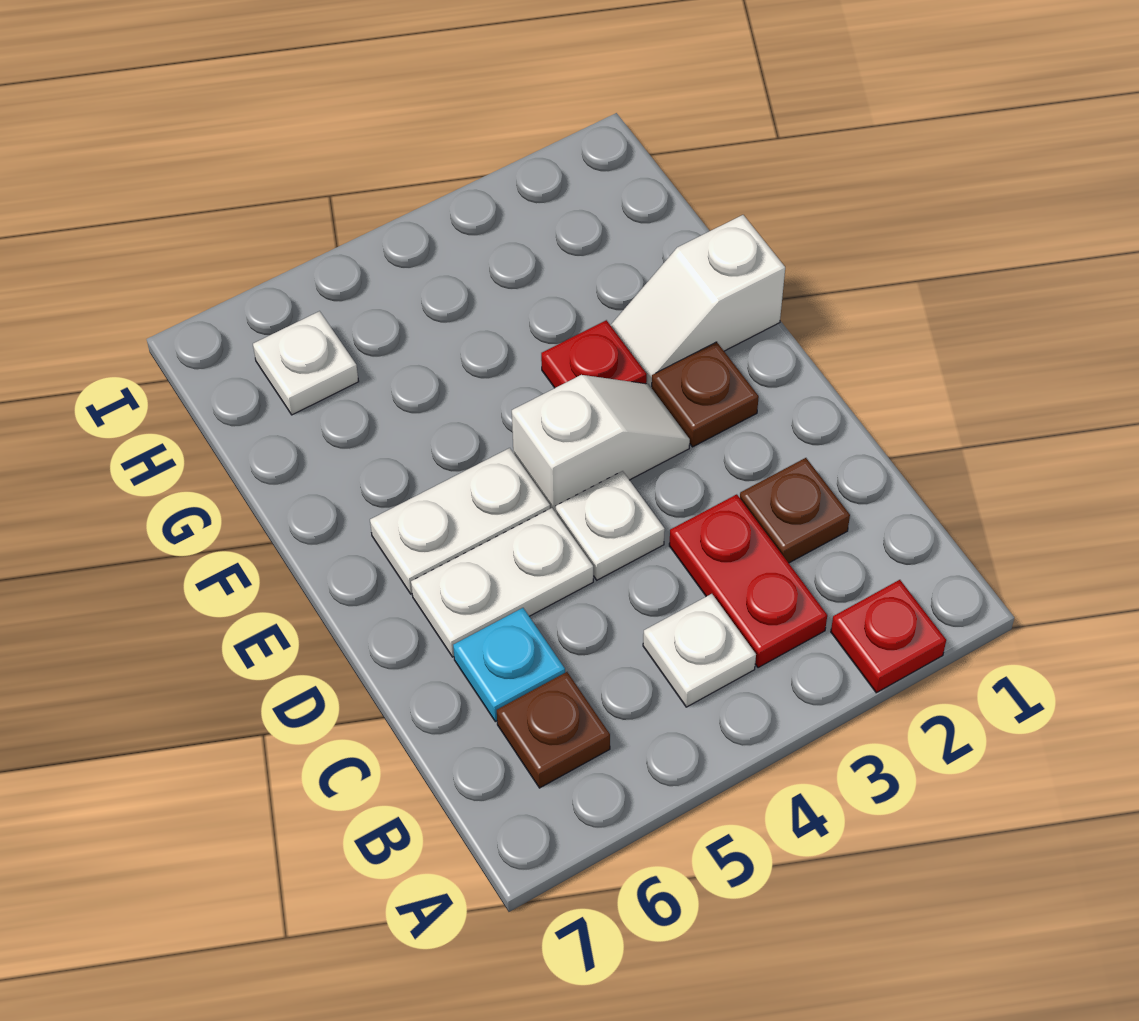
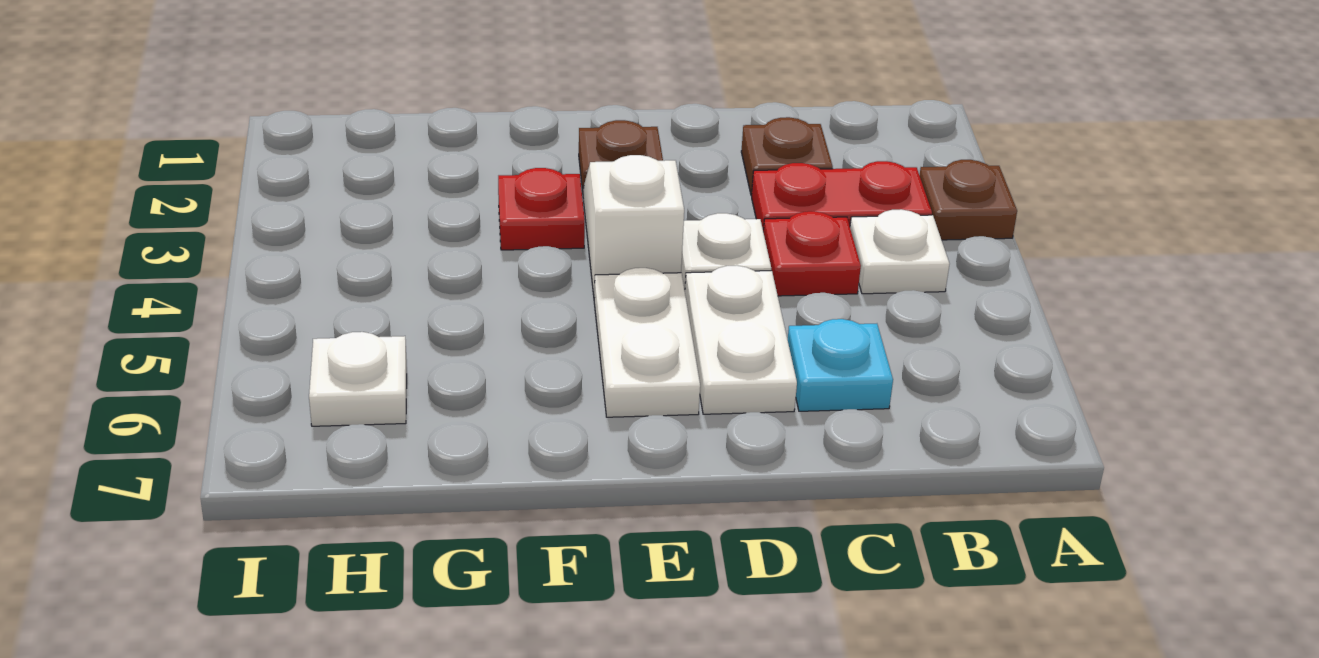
red plate A2 level 1 -> red plate C4 level 1
brown plate B6 level 1 -> brown plate A3 level 1
white slope F1:F2 level 1 top 1 -> none

